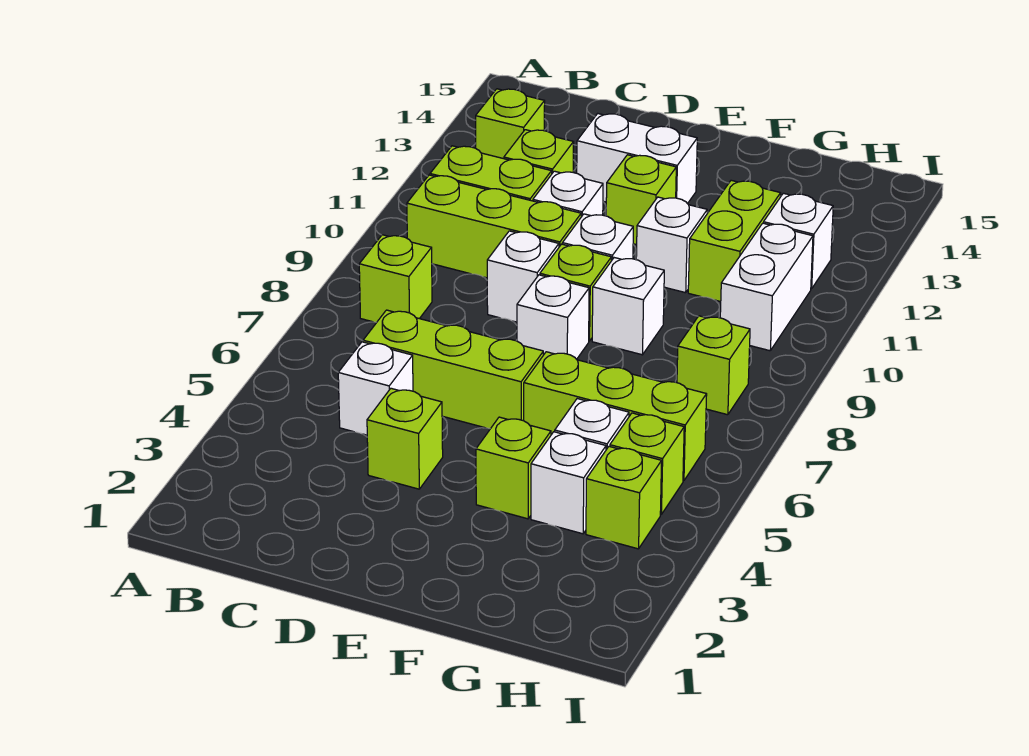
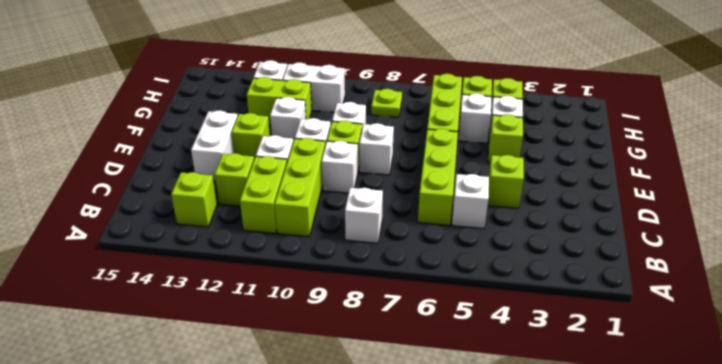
lime brick B8 level 1 -> white brick B8 level 1
lime brick H8 level 1 -> lime plate H8 level 1

